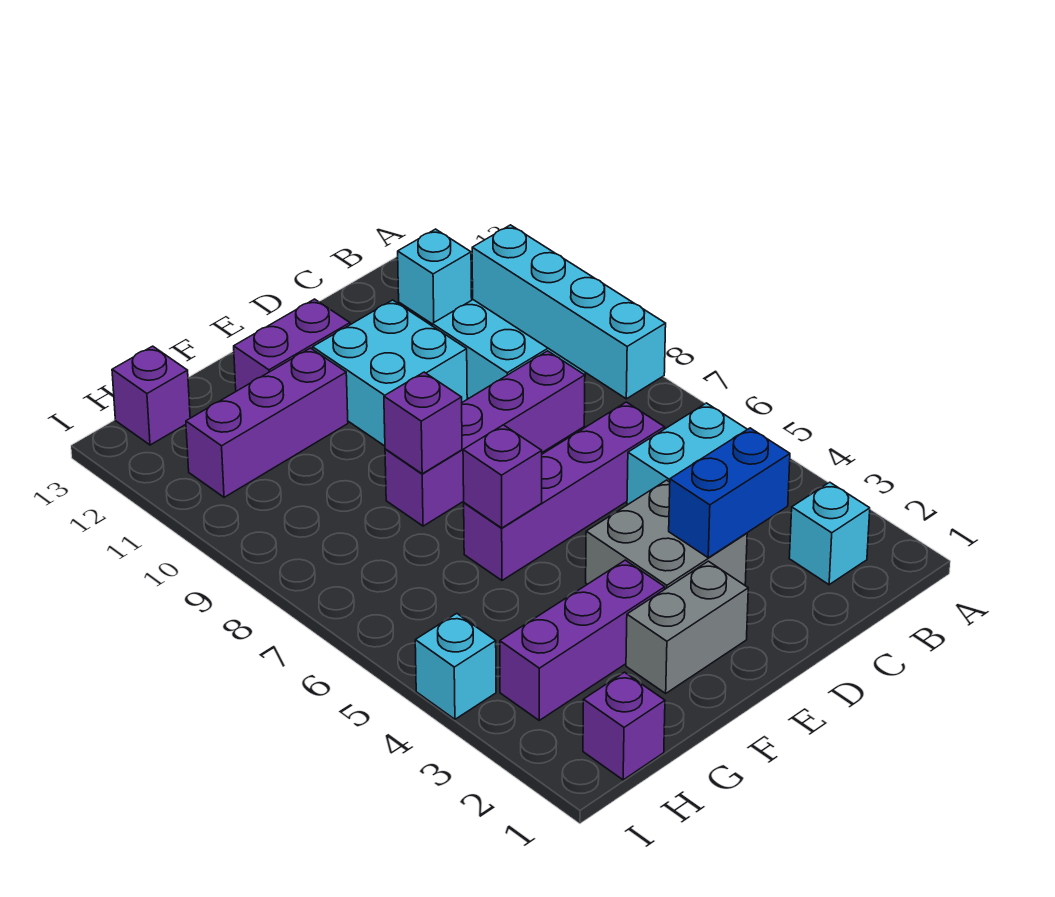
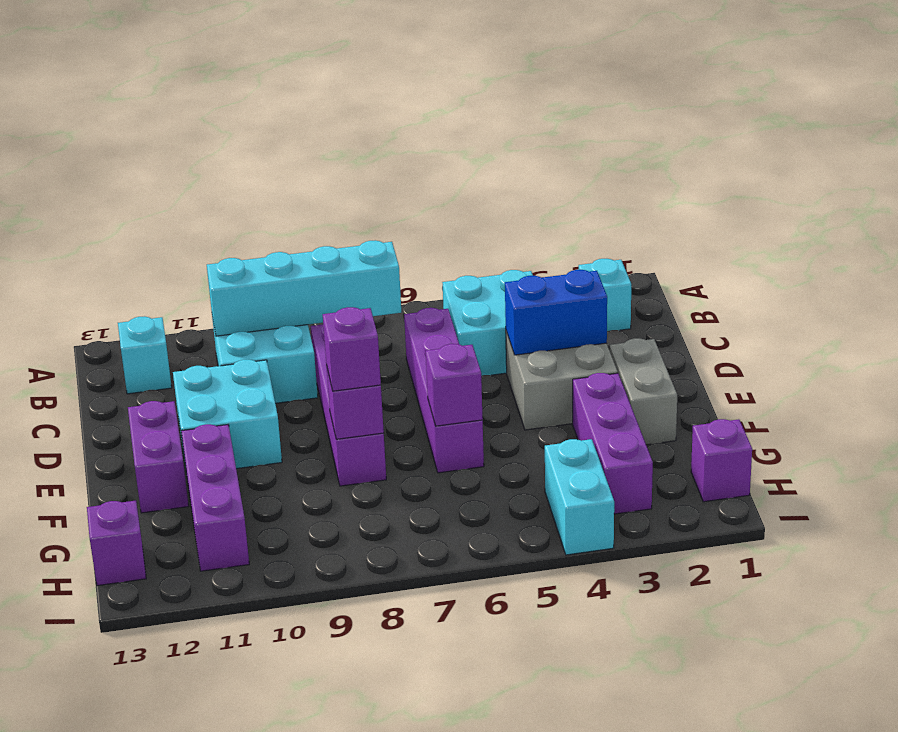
blue brick C3:D3 level 2 -> blue brick D3:D4 level 2
none -> purple brick F8 level 3
cyan brick I4 level 1 -> cyan brick H4:I4 level 1

